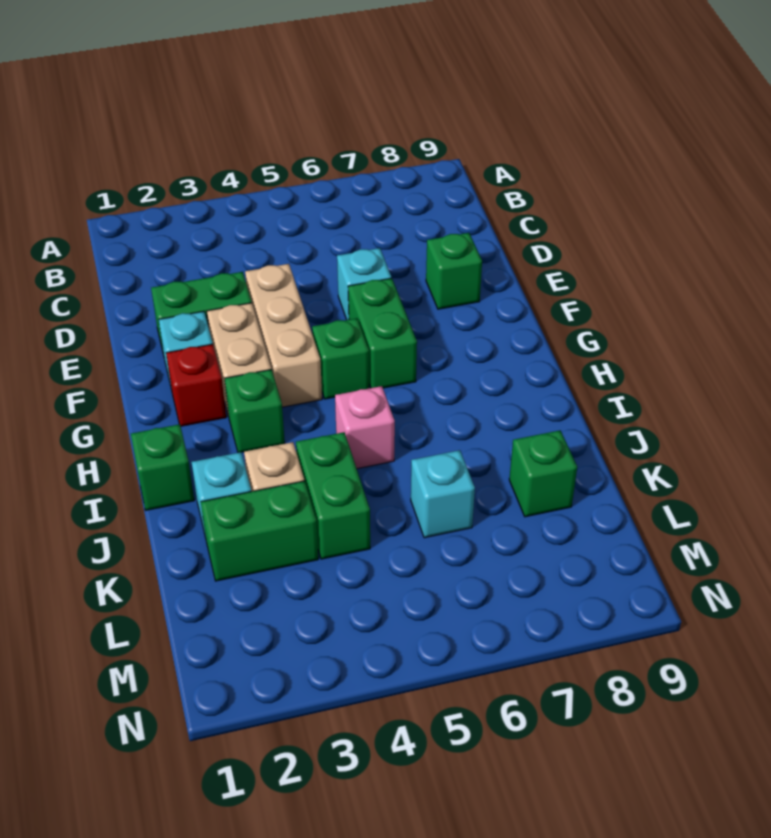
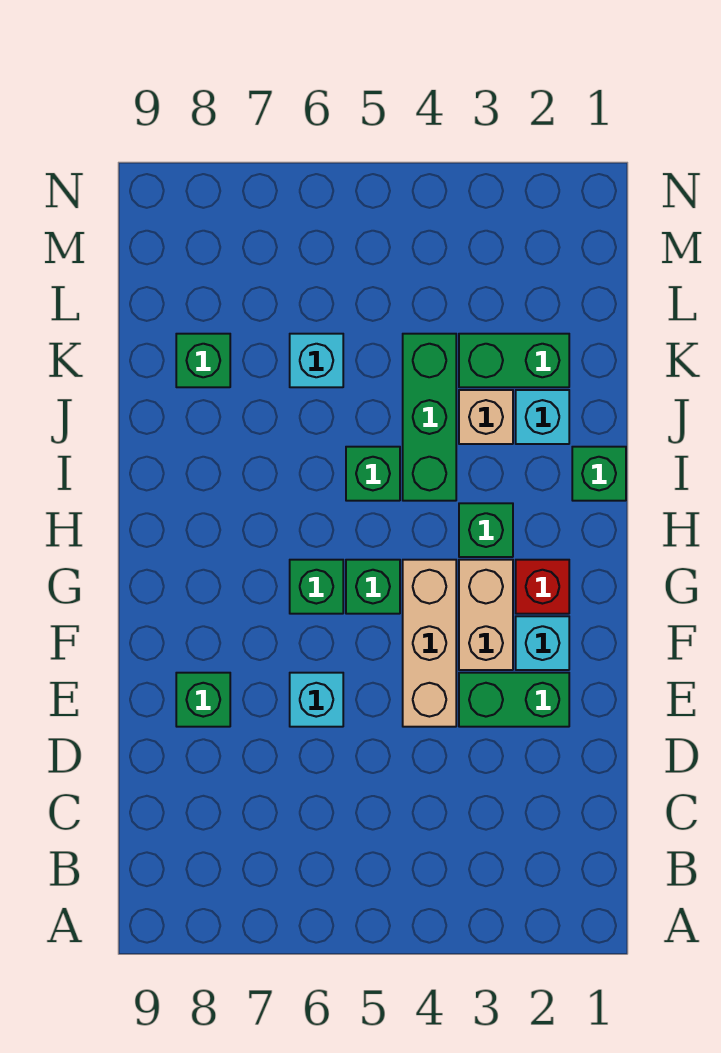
green brick F6:G6 level 1 -> green brick G6 level 1
pink brick I5 level 1 -> green brick I5 level 1
green brick J4:K4 level 1 -> green brick I4:K4 level 1

